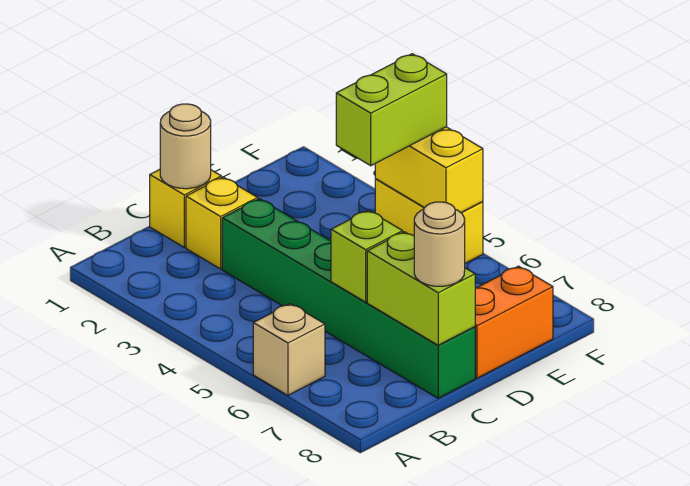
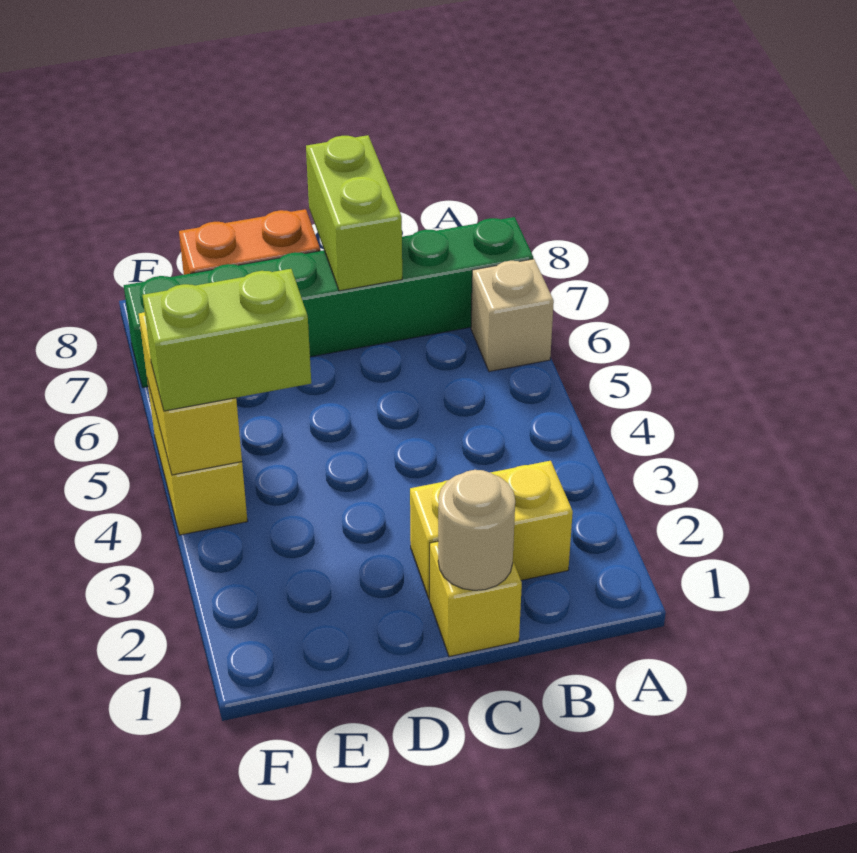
yellow brick C2 level 1 -> yellow brick B2:C2 level 1
green brick C3:C8 level 1 -> green brick A7:F7 level 1
lime brick C6 level 2 -> none
tan round brick C8 level 3 -> none

